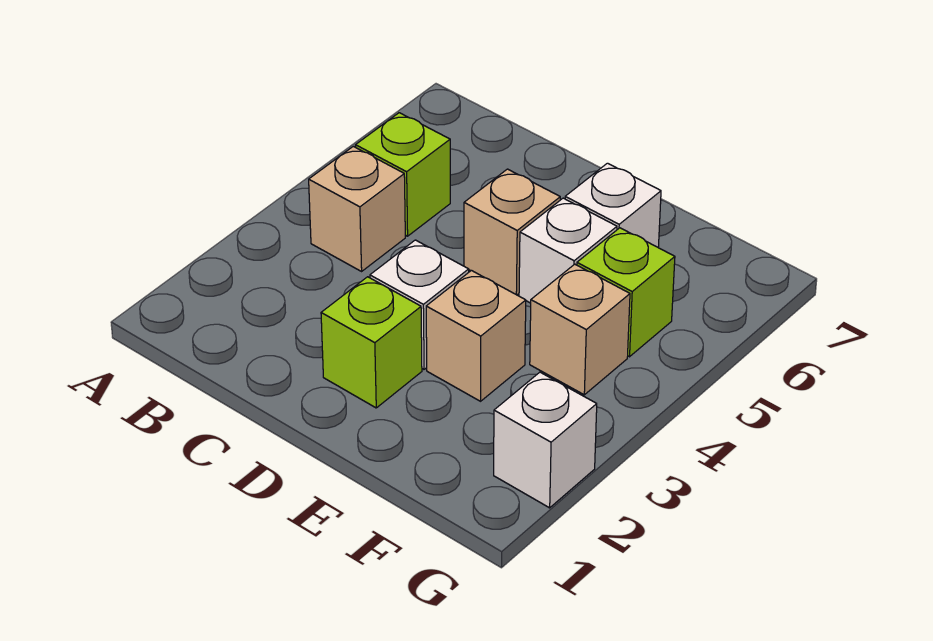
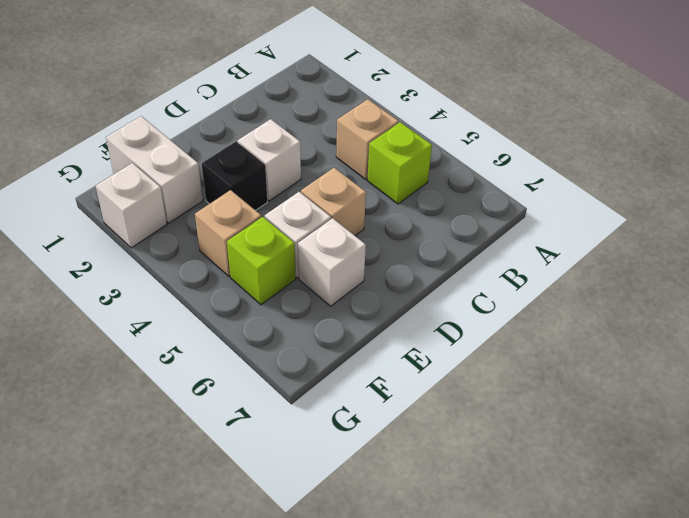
lime brick D2 level 1 -> none
tan brick E3 level 1 -> black brick E3 level 1
none -> white brick F1:F2 level 1

